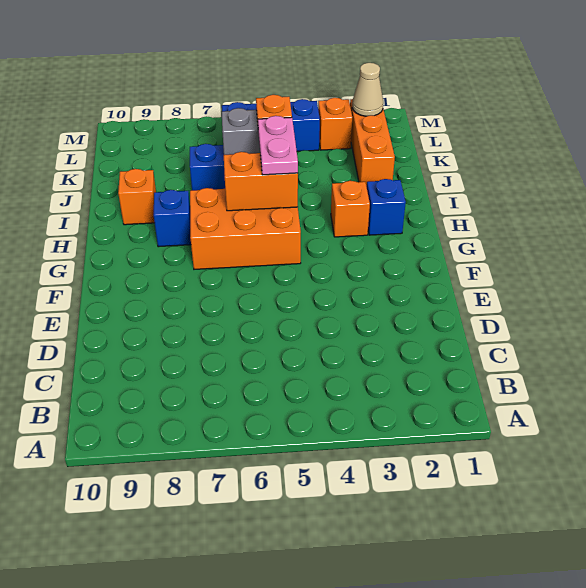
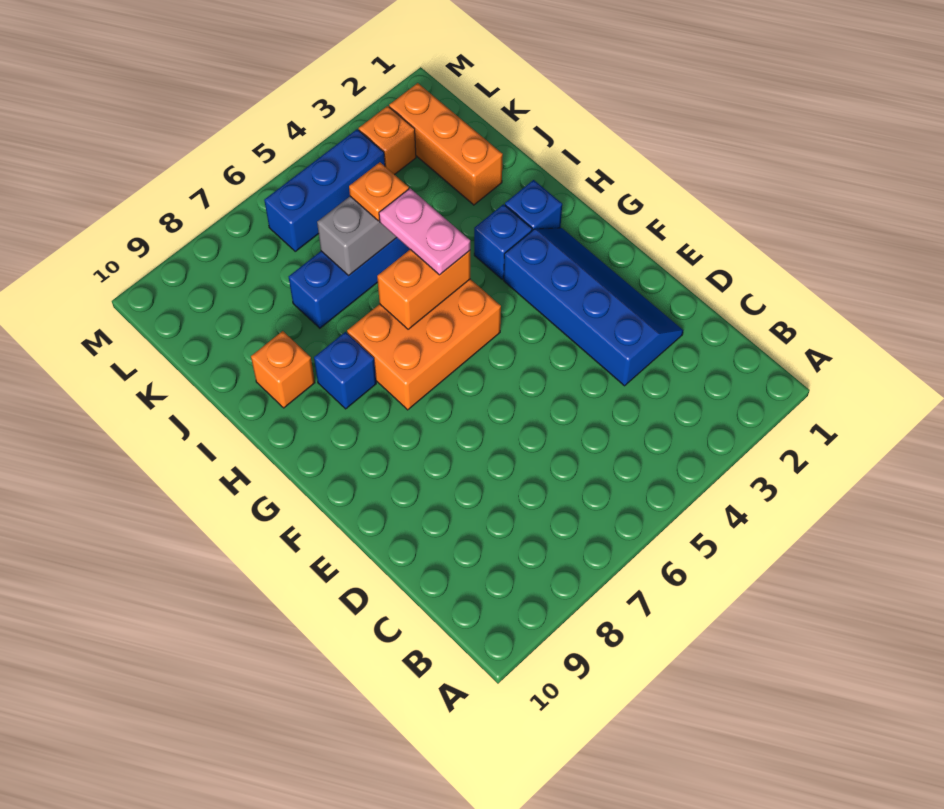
none -> blue slope D2:G3 level 1 top 3
orange brick H3 level 1 -> blue brick H3 level 1
tan cone L2 level 2 -> none

